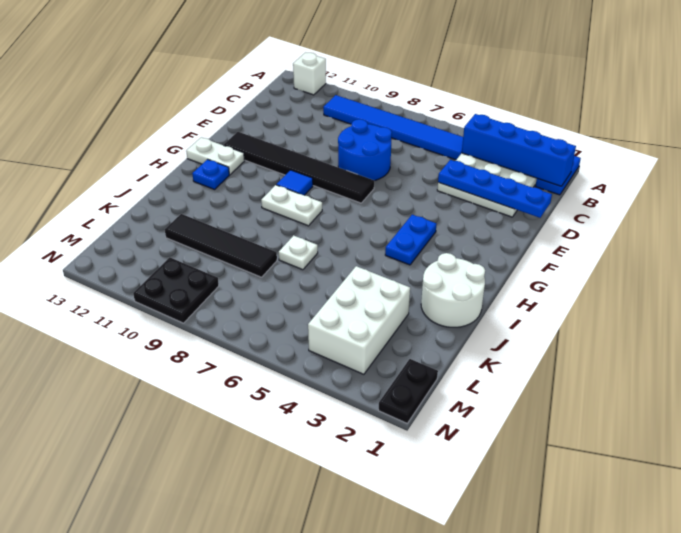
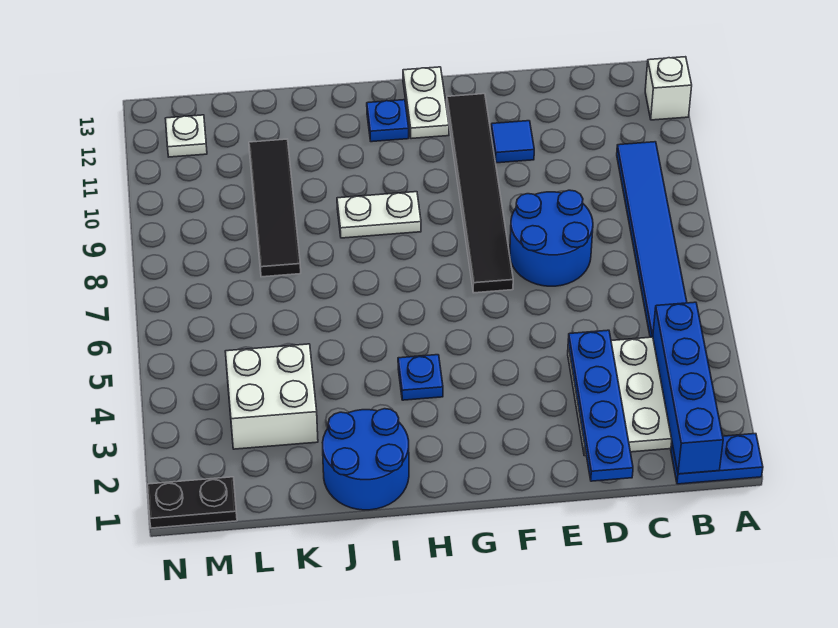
blue plate G4:H4 level 1 -> blue plate H4 level 1
blue tile G9 level 1 -> blue tile E11 level 1
white plate H8:H9 level 1 -> white plate H9:I9 level 1
white round brick I1:J2 level 1 -> blue round brick I1:J2 level 1
white plate J7 level 1 -> white plate M12 level 1
white brick K3:M4 level 1 -> white brick K3:L4 level 1
black plate M9:N10 level 1 -> none

